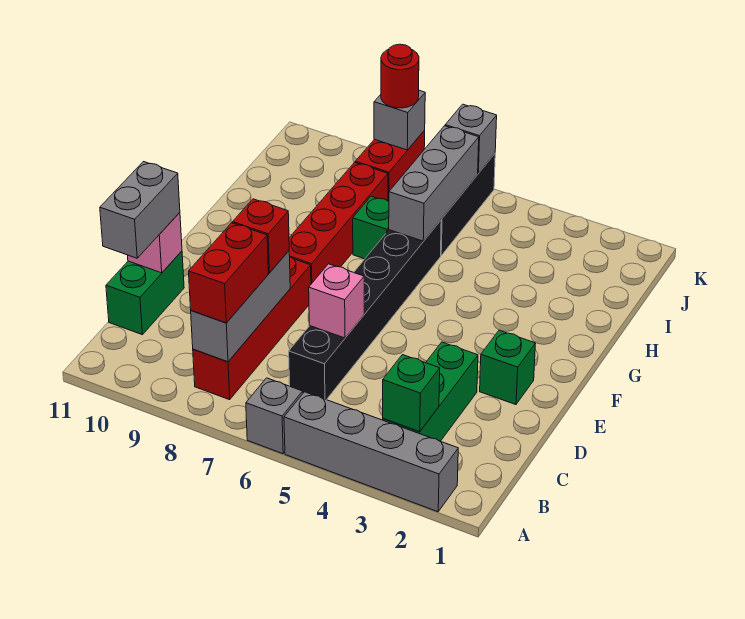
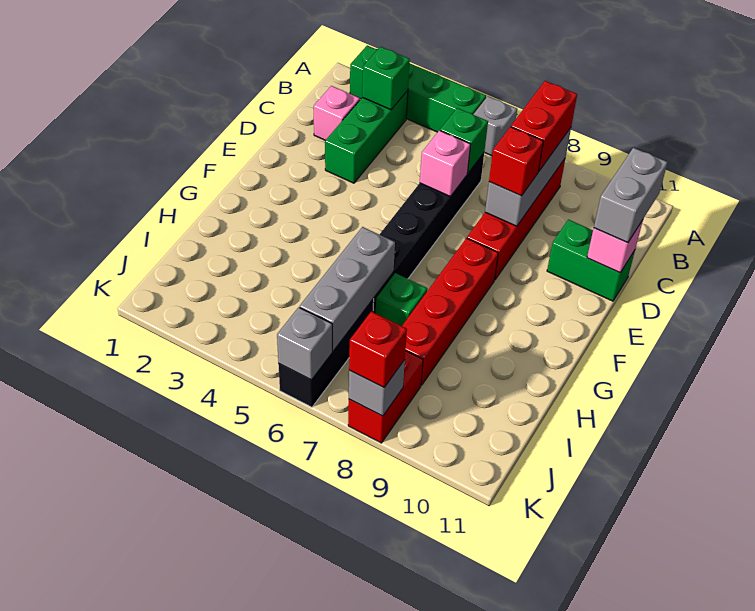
grey brick A2:A5 level 1 -> green brick A2:A5 level 1
none -> pink brick C2 level 1
green brick C11:D11 level 1 -> green brick D10:D11 level 1
green brick E2 level 1 -> green brick C6 level 2
red round brick K8 level 3 -> red brick K8 level 3

